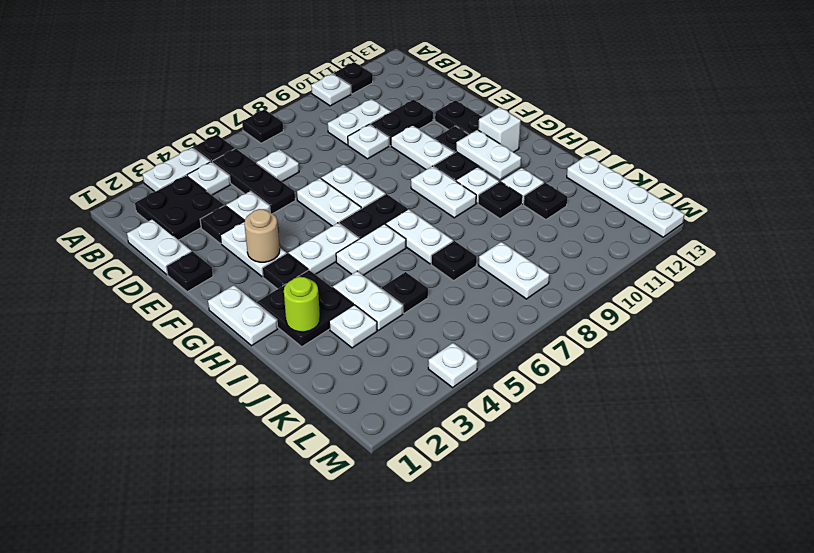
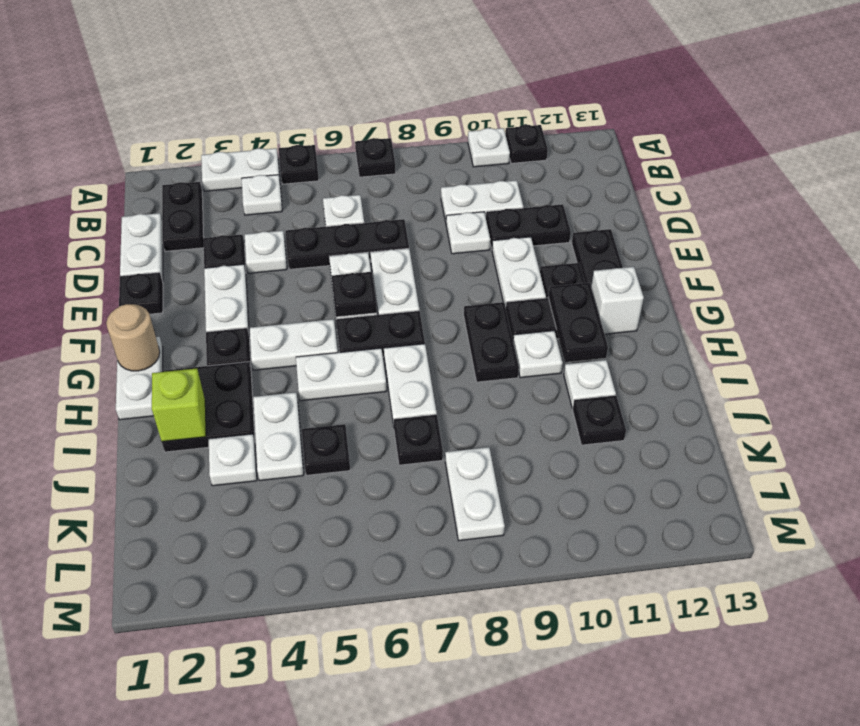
black plate B2:C3 level 1 -> black plate B2:C2 level 1
black plate B5:D5 level 1 -> black plate D5:D7 level 1
tan round brick F3 level 2 -> tan round brick G1 level 2
white plate G9:H9 level 1 -> black plate G9:H9 level 1
white plate G11:H11 level 2 -> black plate G11:H11 level 2
lime round brick I2 level 2 -> lime brick I2 level 2
black plate I10 level 1 -> black plate F6 level 2
white plate J13:M13 level 1 -> none
white plate M4 level 1 -> none

